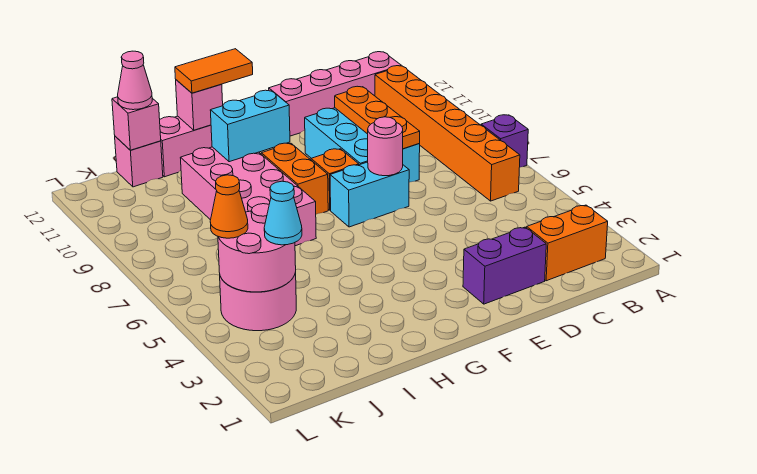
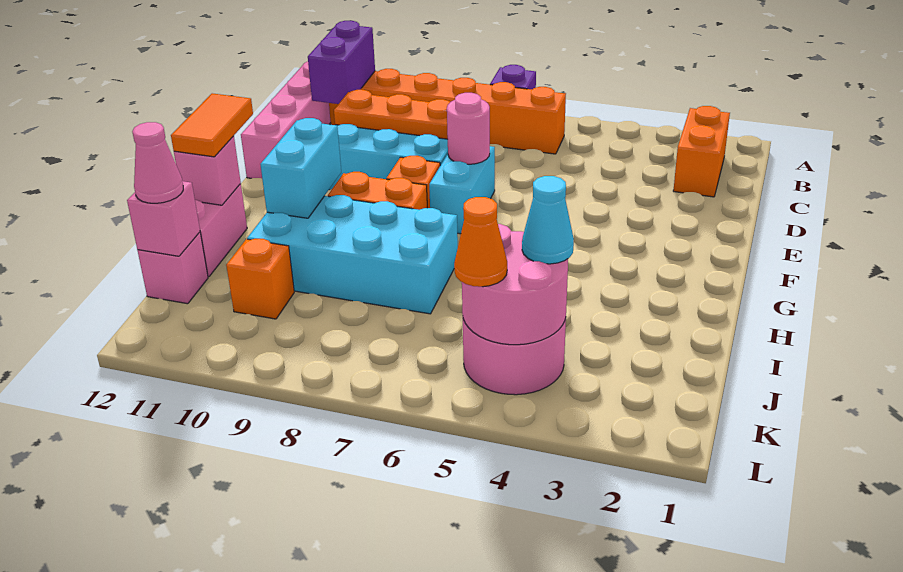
purple brick D2:E2 level 1 -> purple brick B11:C11 level 2
pink brick H7:I10 level 1 -> cyan brick H7:I10 level 1
none -> orange brick J10 level 1

